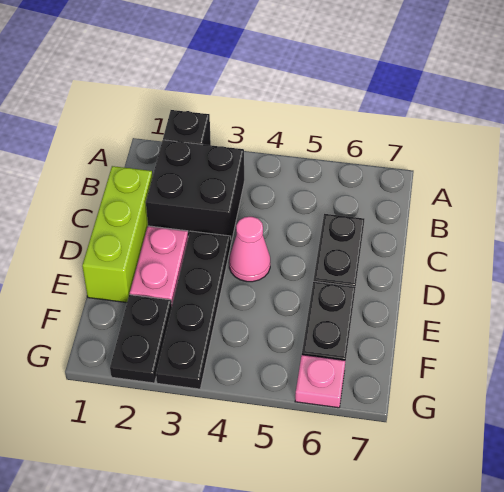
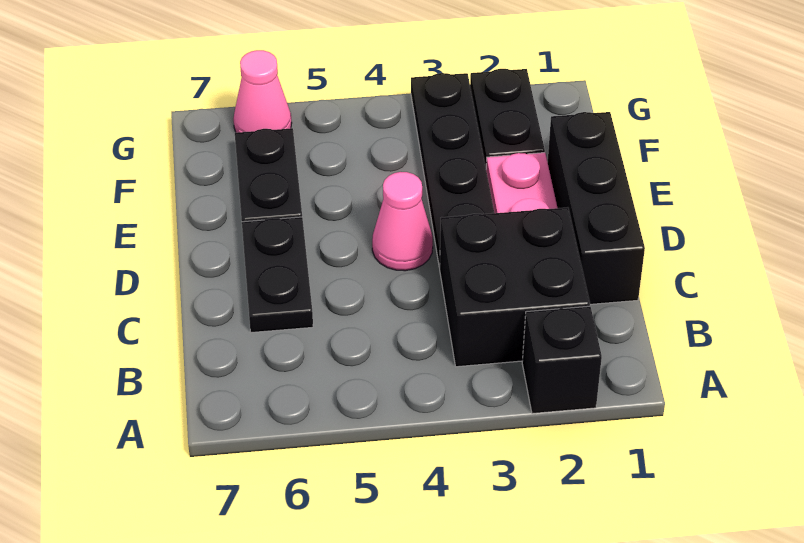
lime brick C1:E1 level 1 -> black brick C1:E1 level 1
pink plate G6 level 1 -> pink cone G6 level 1

